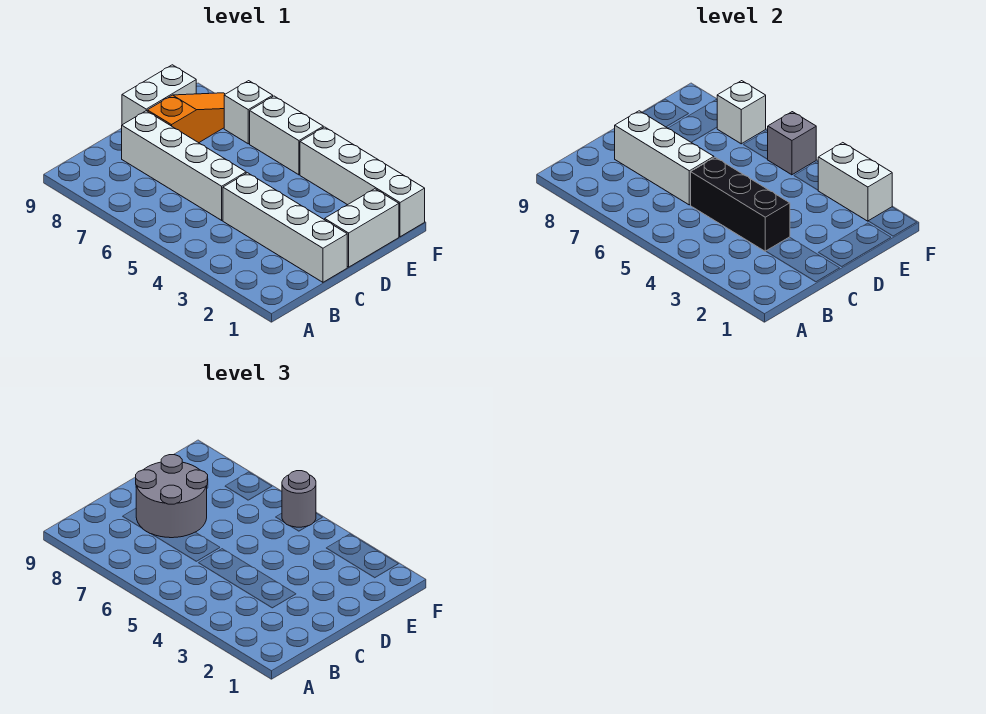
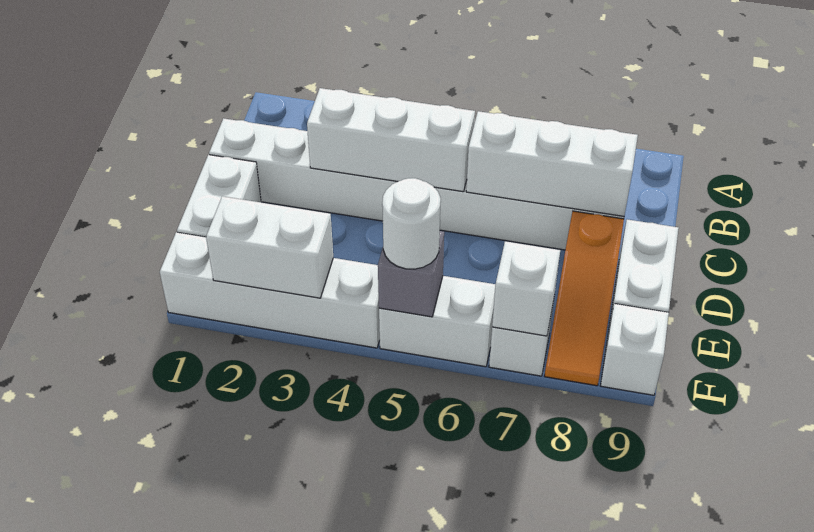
black brick C3:C5 level 2 -> white brick C3:C5 level 2
grey round brick C7:D8 level 3 -> none
grey round brick F5 level 3 -> white round brick F5 level 3
none -> white brick F9 level 1

